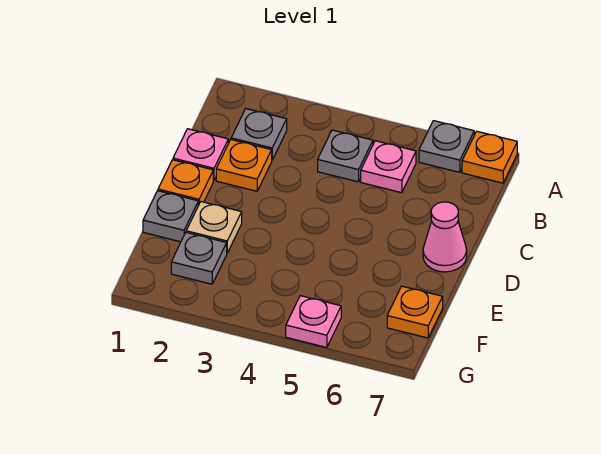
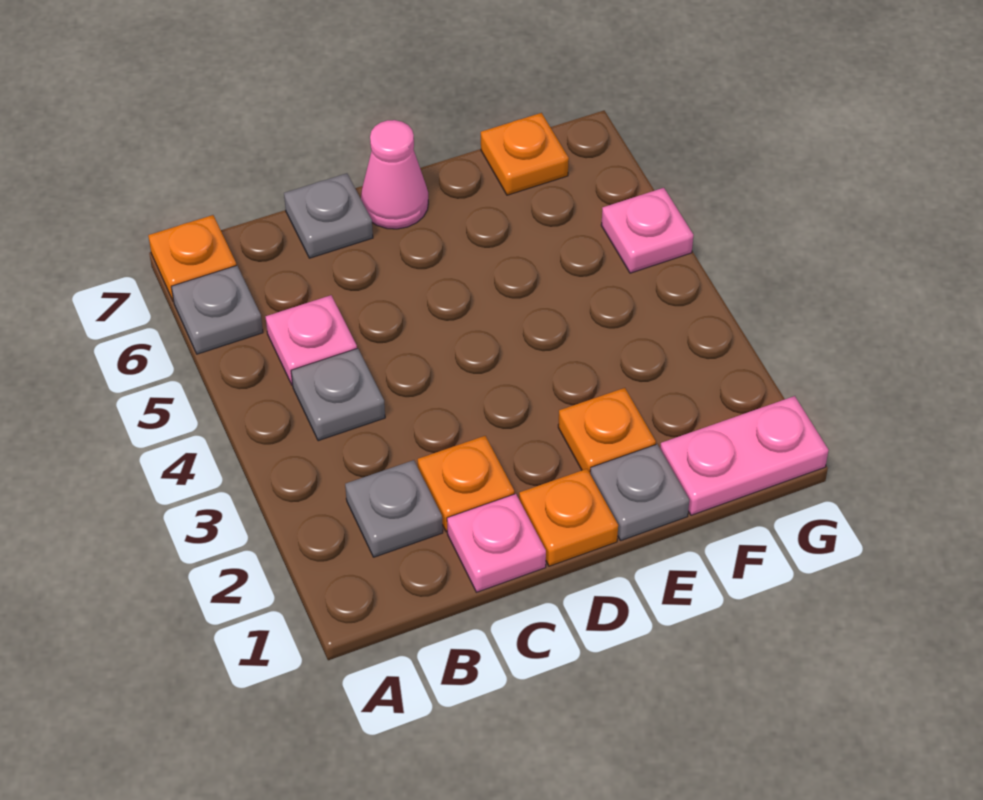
tan plate E2 level 1 -> orange plate E2 level 1
none -> pink plate F1:G1 level 1
grey plate F2 level 1 -> grey plate C7 level 1

